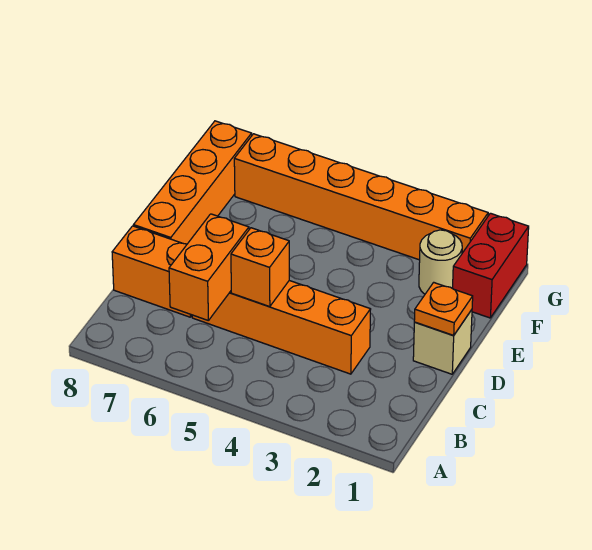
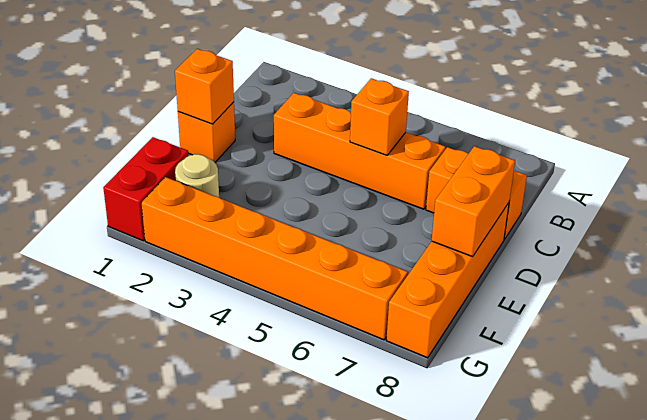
orange brick B6:C6 level 2 -> orange brick D8:E8 level 2
tan brick D1 level 1 -> orange brick D1 level 1
orange plate D1 level 2 -> orange brick D1 level 2

